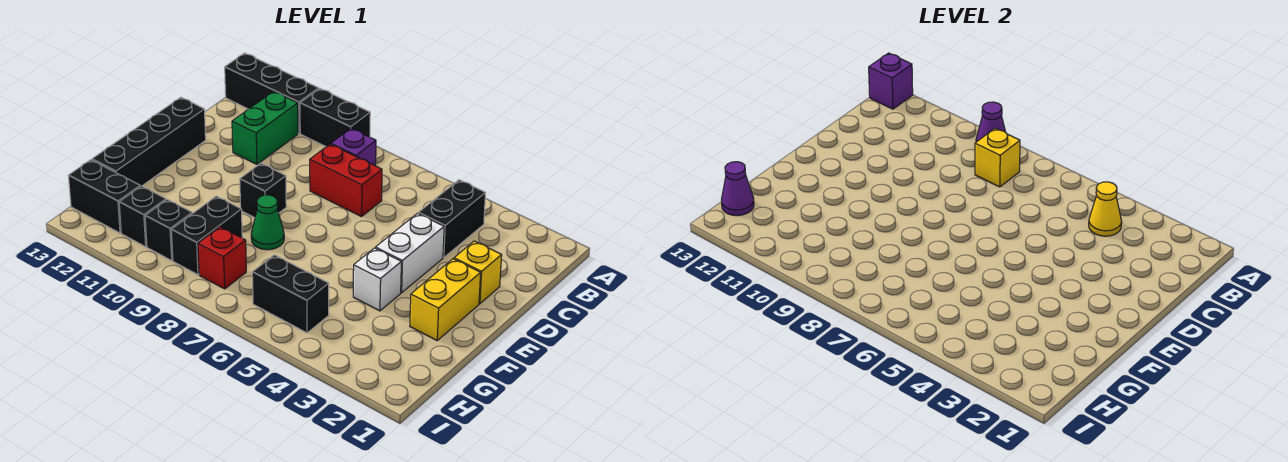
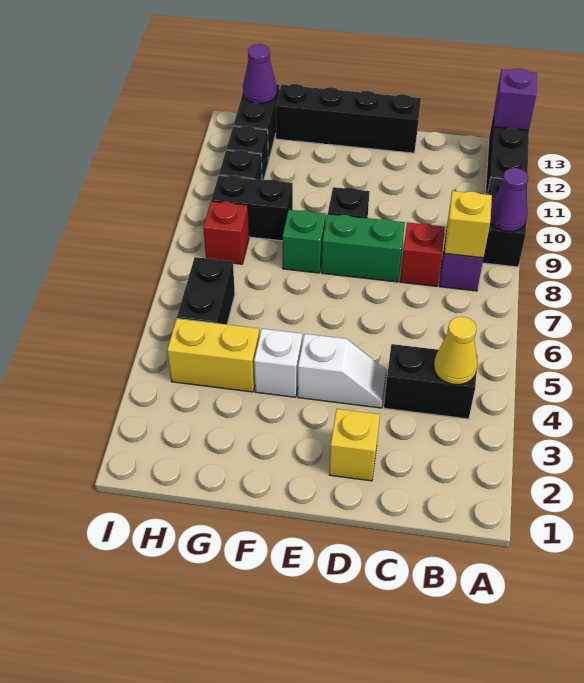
green brick B11:C11 level 1 -> green brick D8:E8 level 1
red brick C7:C8 level 1 -> red brick C8 level 1
white brick D4:E4 level 1 -> white slope D4:E4 level 1 top E
yellow brick E2:F2 level 1 -> yellow brick G4:H4 level 1
green cone F8 level 1 -> green brick F8 level 1

